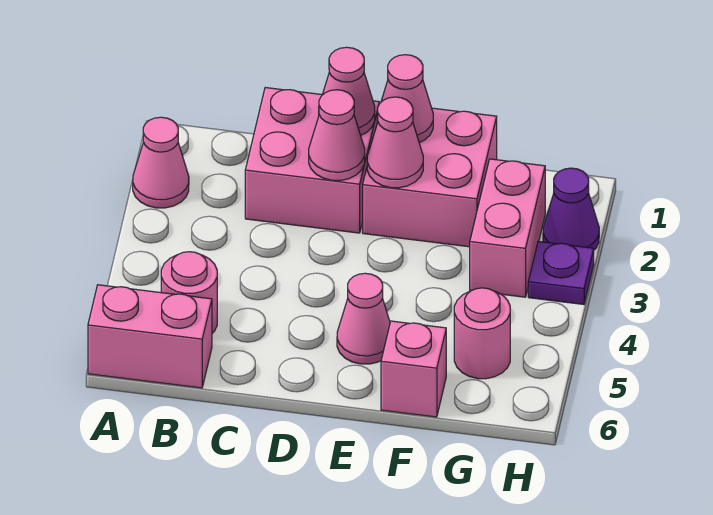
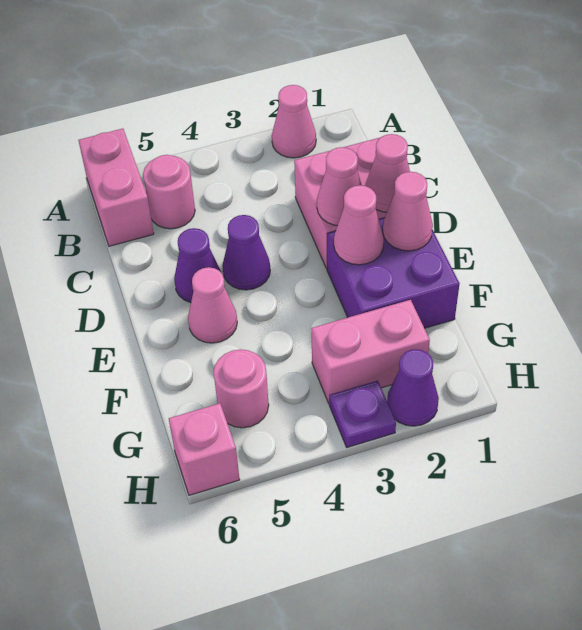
none -> purple cone D4 level 1
none -> purple cone D5 level 1
pink brick E1:F2 level 1 -> purple brick E1:F2 level 1
pink brick F6 level 1 -> pink brick H6 level 1

